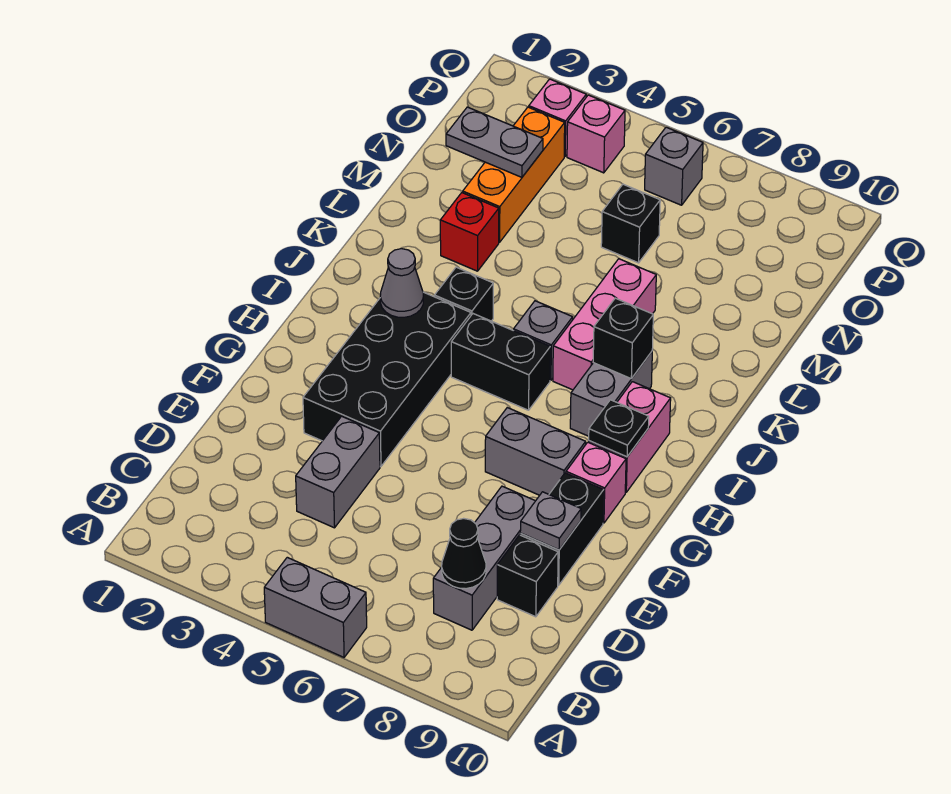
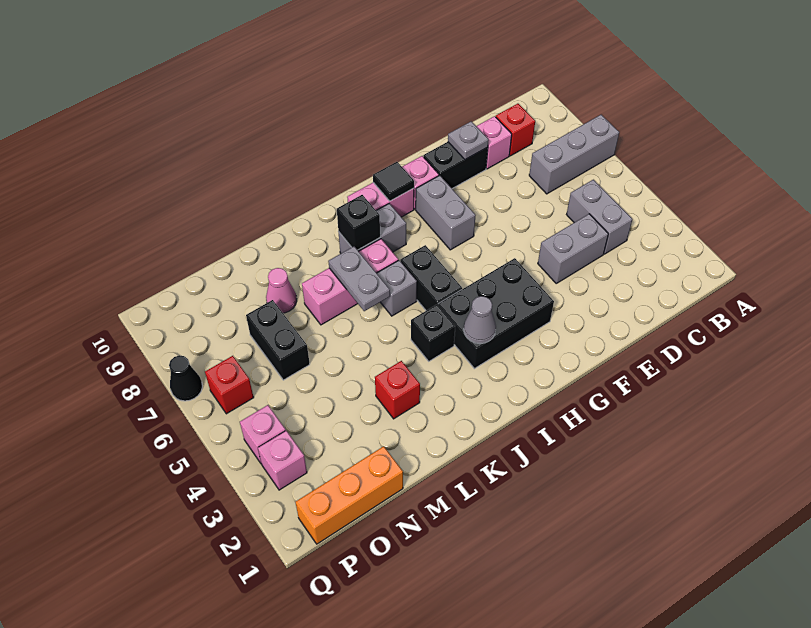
grey brick A5:A6 level 1 -> grey brick C4:C5 level 1
grey brick C8:E8 level 1 -> grey brick A7:C7 level 1
black cone C8 level 2 -> black cone Q7 level 1
none -> red brick C9 level 1
black brick D9 level 1 -> pink brick D9 level 1
black brick F3:I4 level 1 -> black brick G3:I4 level 1
black plate H9 level 2 -> black tile H9 level 2
orange brick M3:O3 level 1 -> orange brick N1:P1 level 1
none -> pink cone M8 level 1
grey plate N2:N3 level 2 -> grey plate K6:K7 level 2
black brick N6 level 1 -> black brick N6:N7 level 1
grey brick P6 level 1 -> red brick P6 level 1

